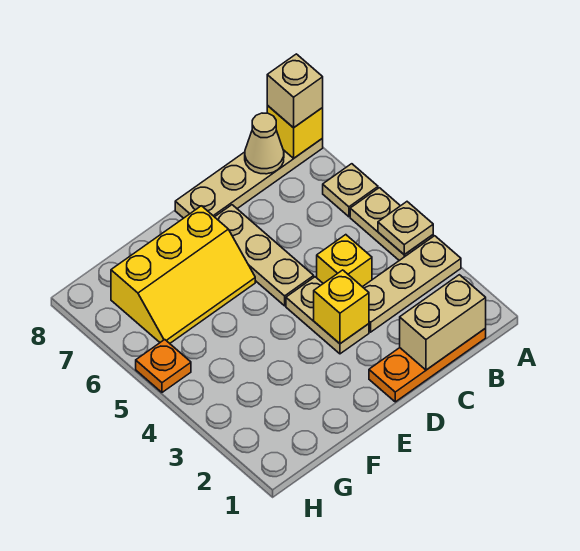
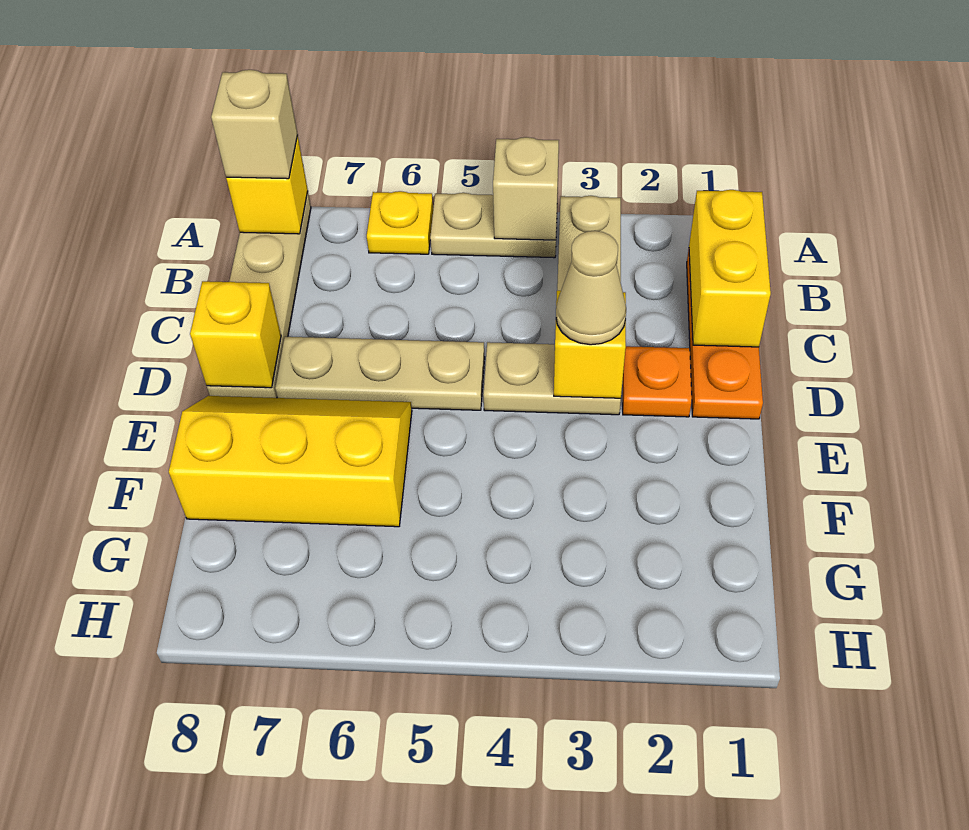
tan plate A4 level 2 -> tan brick A4 level 2
tan plate A6 level 1 -> yellow plate A6 level 1
tan brick B1:C1 level 2 -> yellow brick B1:C1 level 2
tan cone B8 level 2 -> tan cone D3 level 3
yellow brick C4 level 1 -> yellow brick D8 level 2
yellow slope E6:G7 level 1 top 7 -> yellow slope E6:F8 level 1 top F
orange plate H5 level 1 -> orange plate D2 level 1

